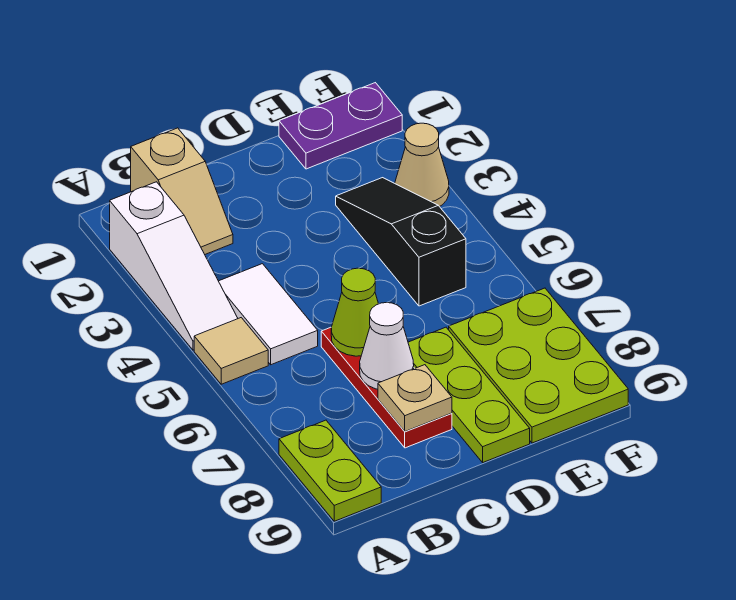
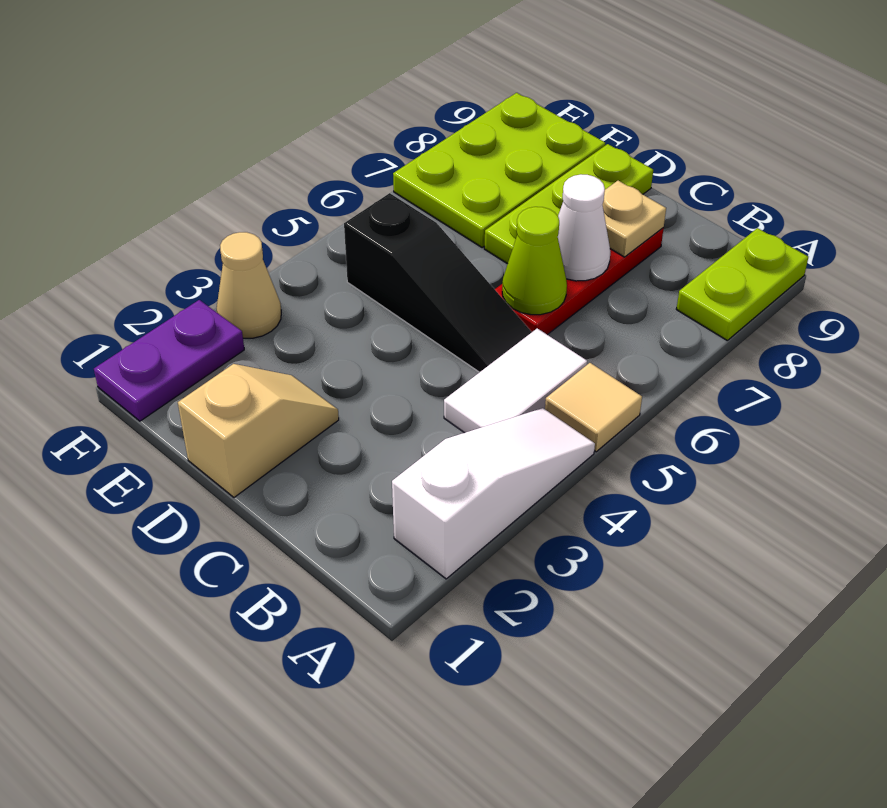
tan slope B1:B2 level 1 top 1 -> tan slope D1:D2 level 1 top 1
purple plate E1:F1 level 1 -> purple plate F1:F2 level 1
black slope E3:E5 level 1 top 5 -> black slope C5:E5 level 1 top E

